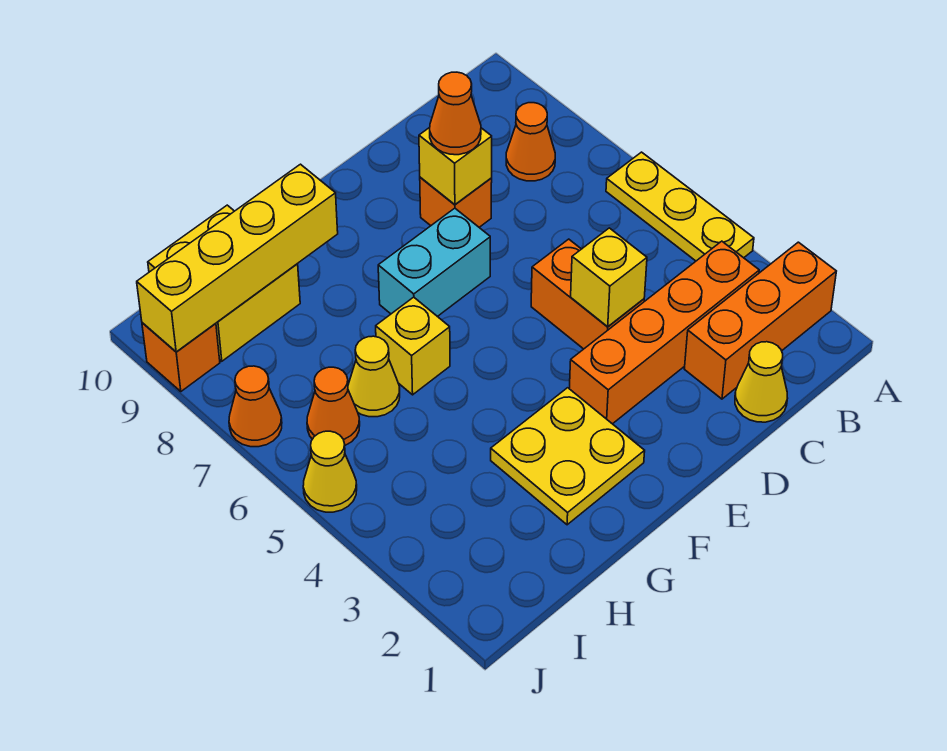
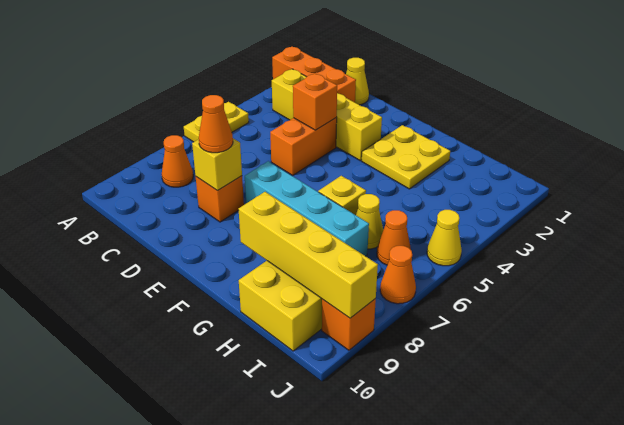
yellow plate A4:A6 level 1 -> yellow plate A5:A6 level 1
orange brick B3:E3 level 1 -> yellow brick B3:E3 level 1
yellow brick D4 level 2 -> orange brick D4 level 2
cyan brick E7:F7 level 1 -> cyan brick E7:H7 level 1

